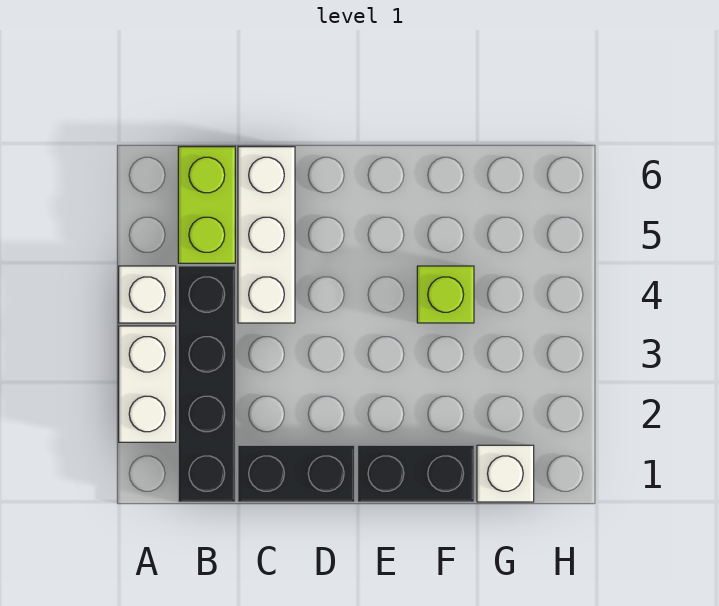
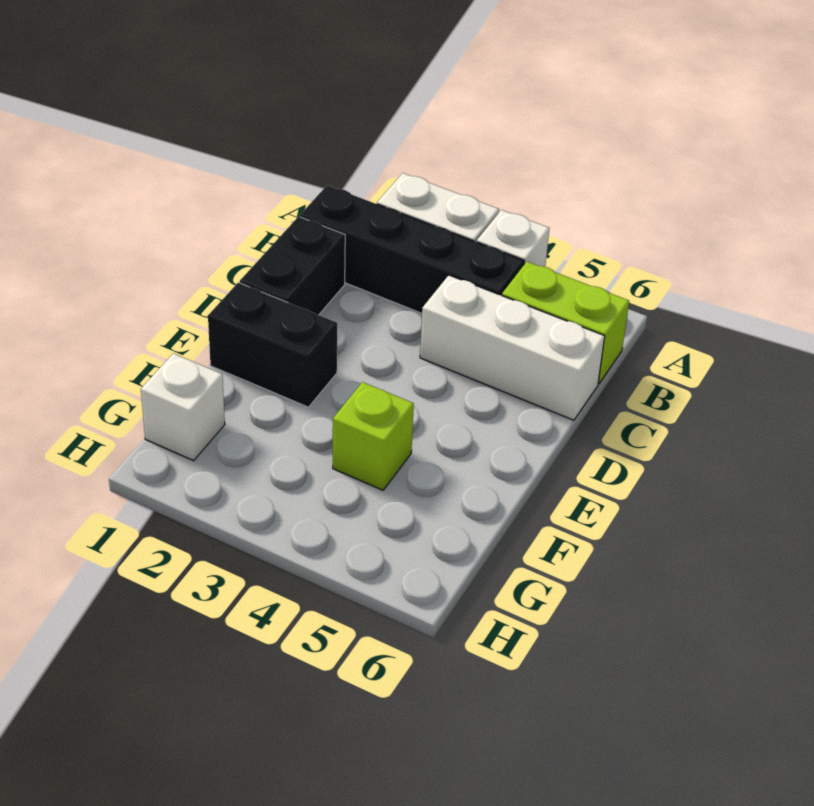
black brick E1:F1 level 1 -> black brick E1:E2 level 1

